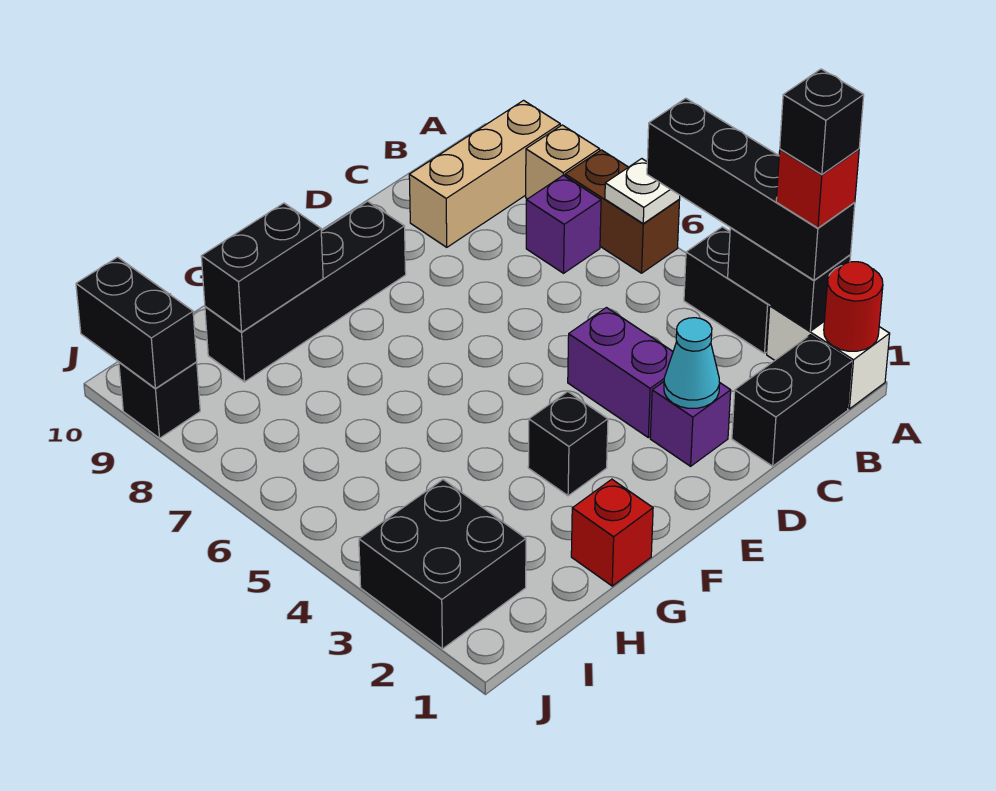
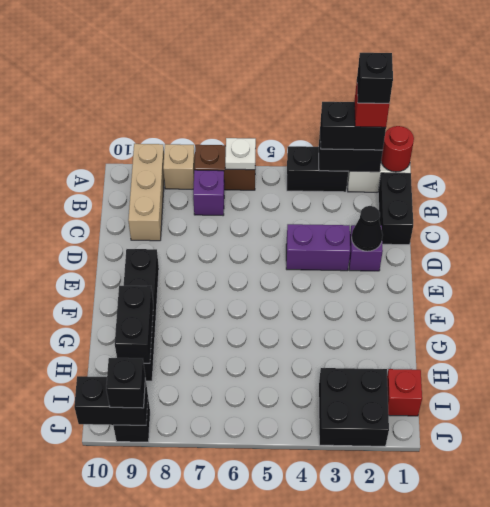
black brick A2:A5 level 3 -> black brick A2:A3 level 3
cyan cone D2 level 2 -> black cone D2 level 2
black brick F3 level 1 -> black brick J9 level 3
red brick G1 level 1 -> red brick I1 level 1

